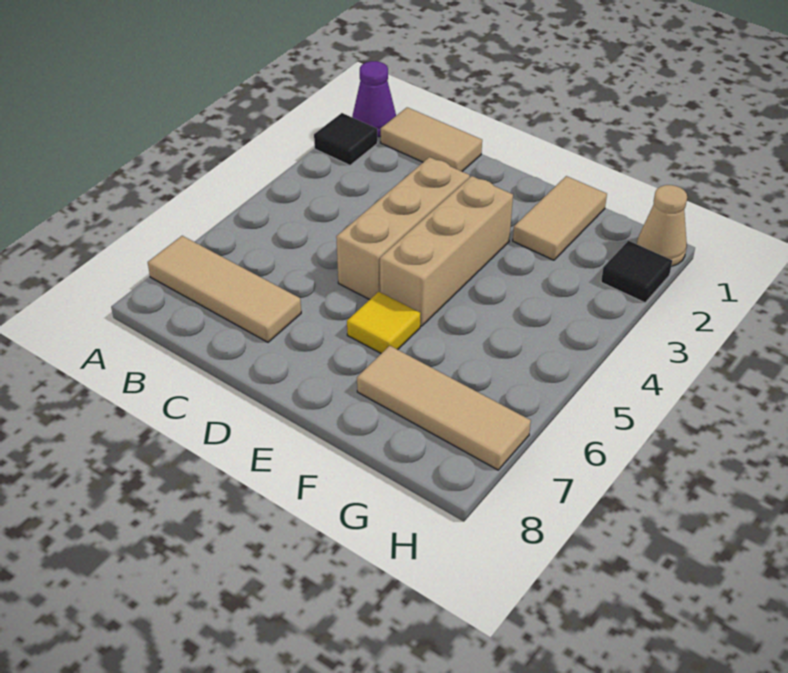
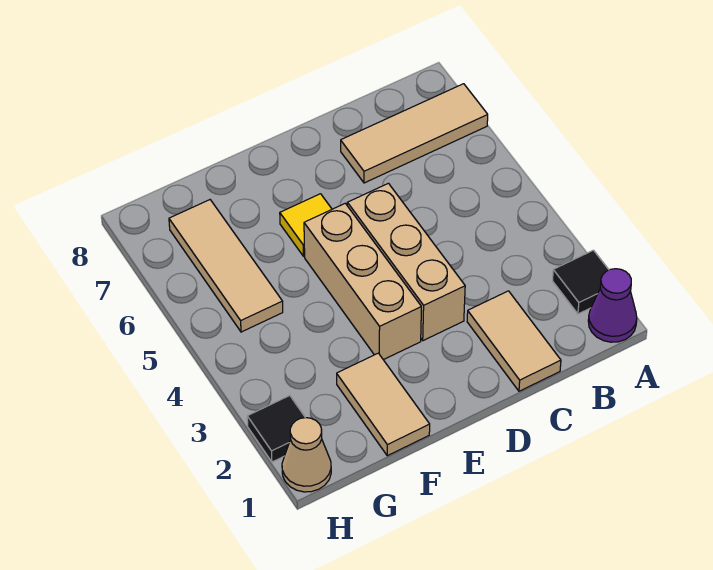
tan tile B1:C1 level 1 -> tan tile C1:C2 level 1
tan tile F7:H7 level 1 -> tan tile G5:G7 level 1

